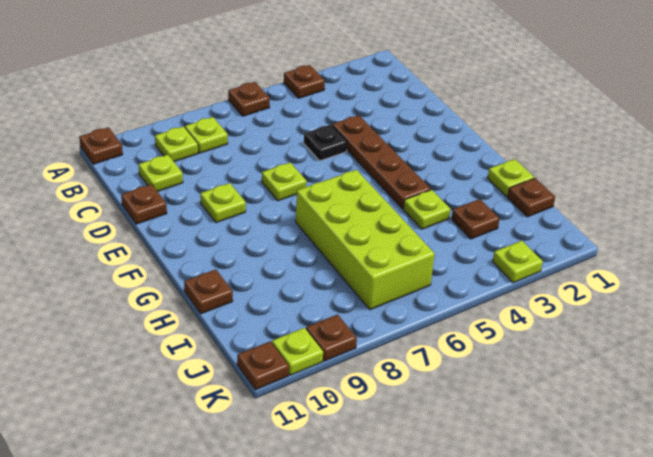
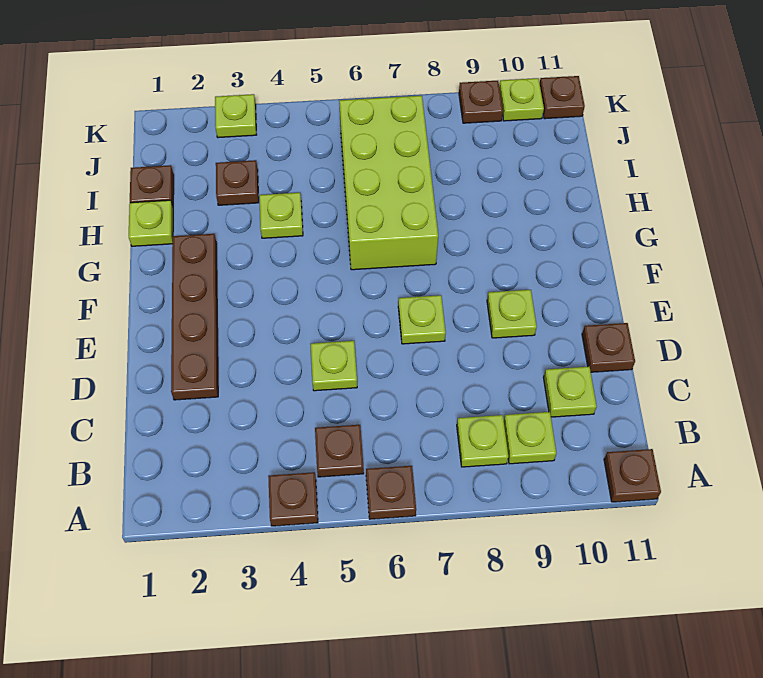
brown plate D4:G4 level 1 -> brown plate D2:G2 level 1
black plate D5 level 1 -> lime plate D5 level 1
brown plate H11 level 1 -> brown plate B5 level 1

